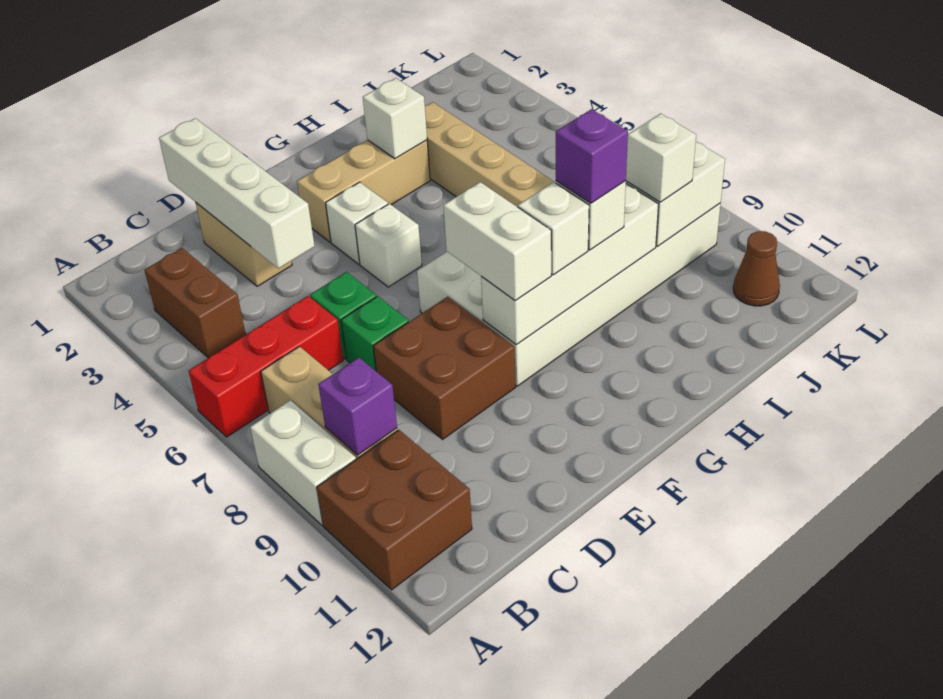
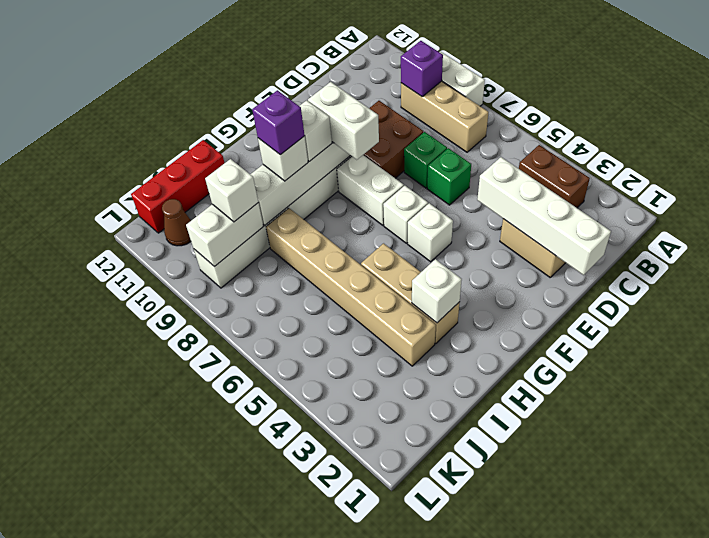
red brick A6:C6 level 1 -> red brick I12:K12 level 1
brown brick A10:B11 level 1 -> none
tan brick F3:H3 level 1 -> tan brick H3:H5 level 1
white brick F4 level 1 -> white brick F6 level 1

